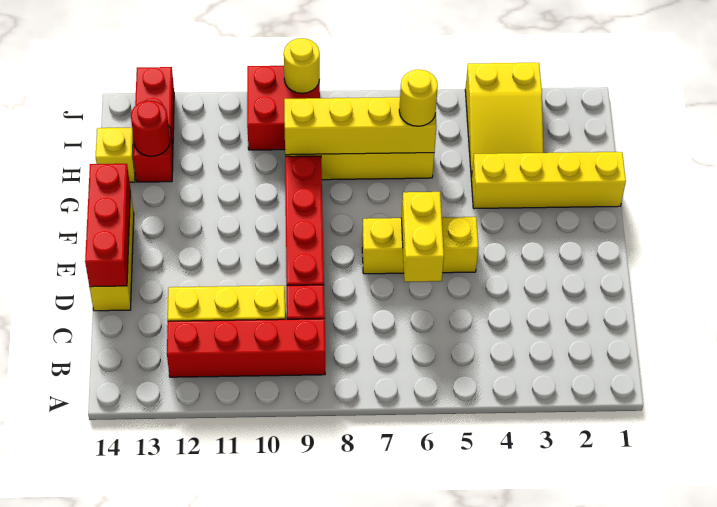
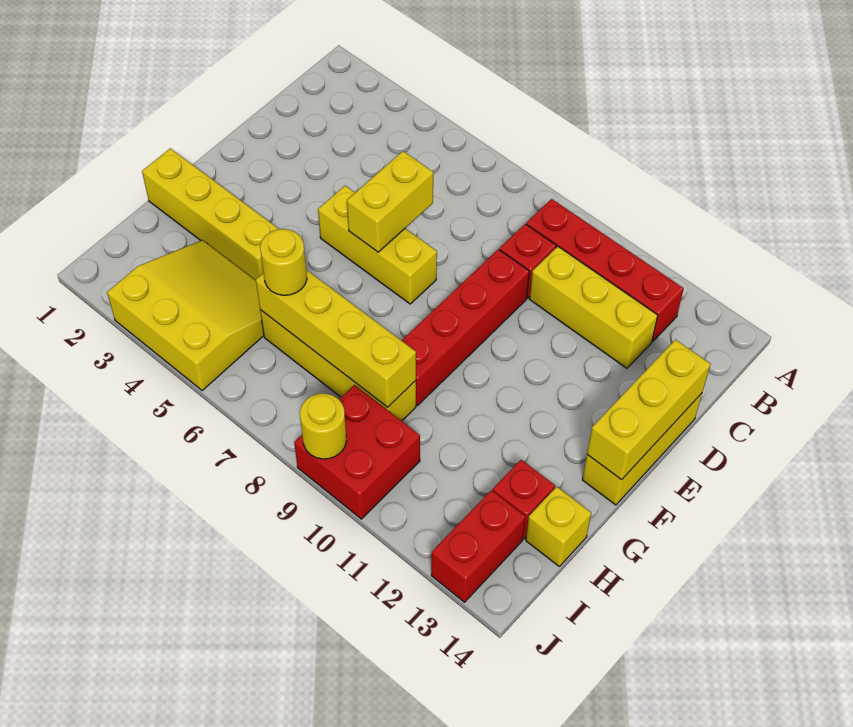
red brick D14:F14 level 2 -> yellow brick D14:F14 level 2
yellow slope H3:J4 level 1 top J -> yellow slope H3:J5 level 1 top J
red round brick H13 level 2 -> none

